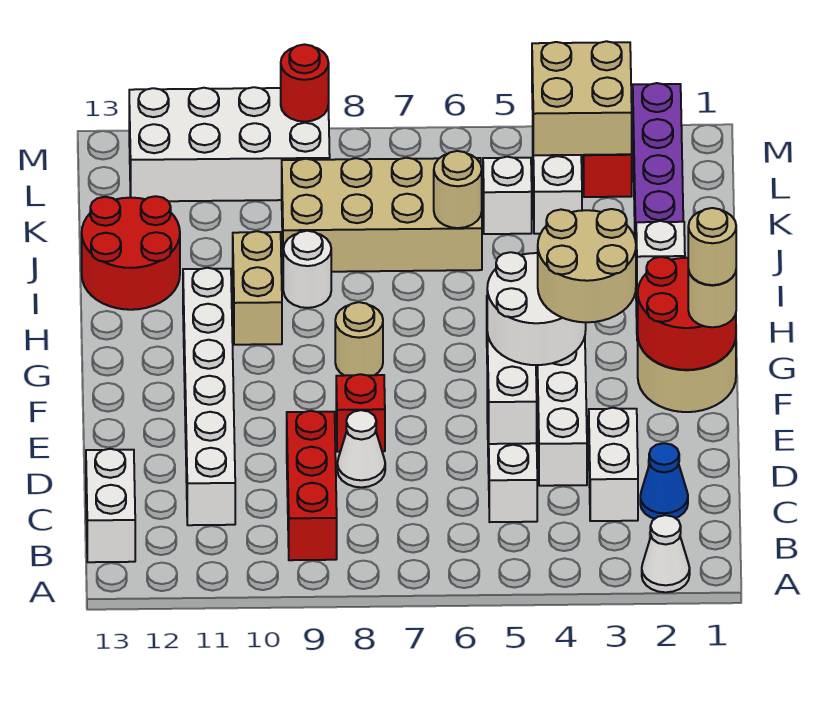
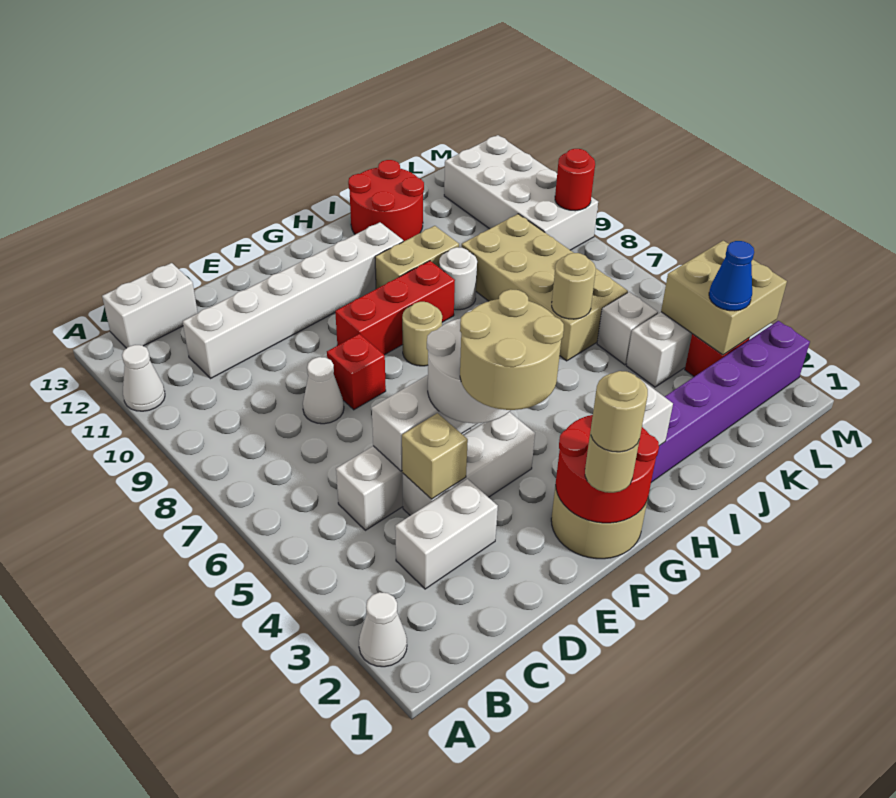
none -> white cone A11 level 1
red brick B9:D9 level 1 -> red brick F9:H9 level 1
blue cone C2 level 1 -> blue cone L3 level 3
none -> tan brick D4 level 2

